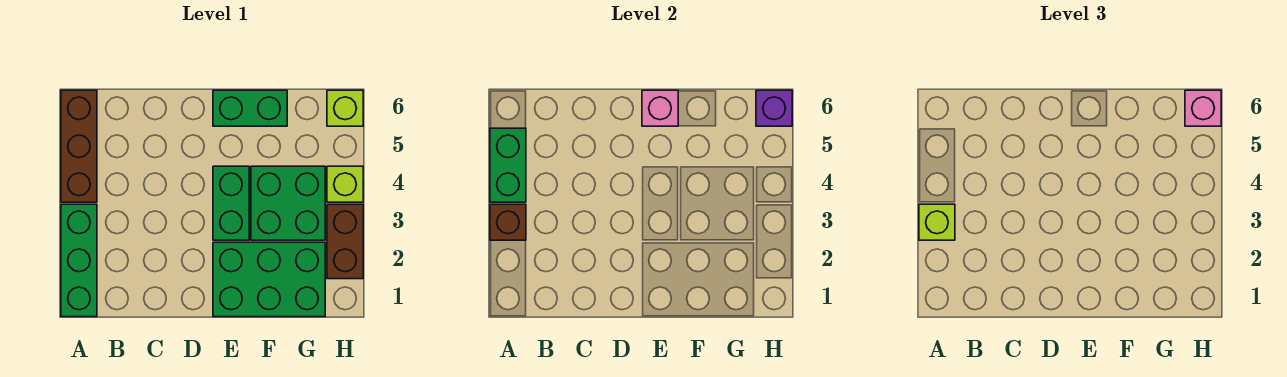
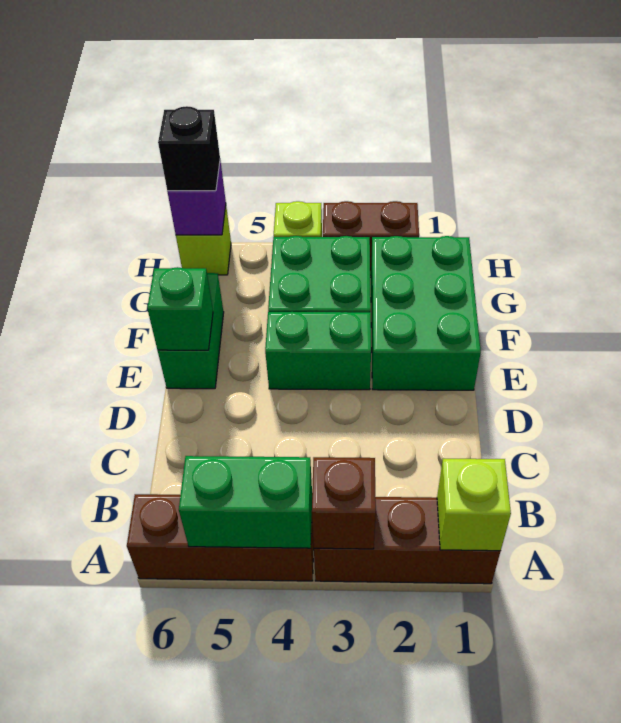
green brick A1:A3 level 1 -> brown brick A1:A3 level 1
lime brick A3 level 3 -> lime brick A1 level 2
pink brick E6 level 2 -> green brick E6 level 2
pink brick H6 level 3 -> black brick H6 level 3

